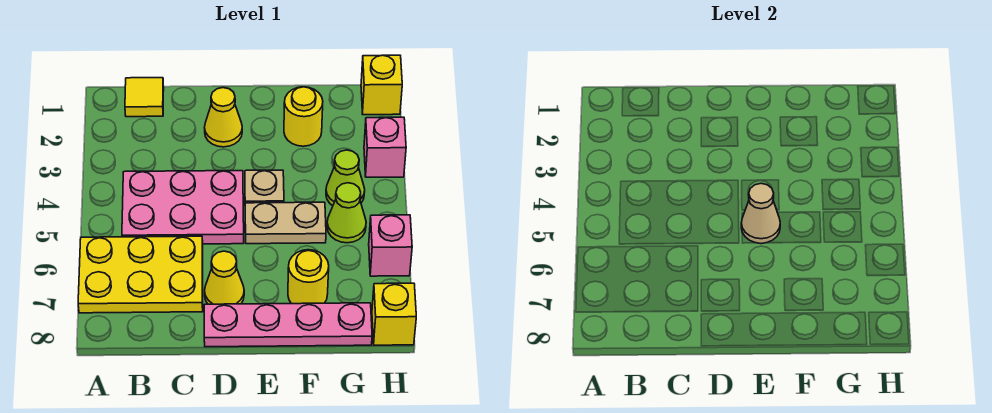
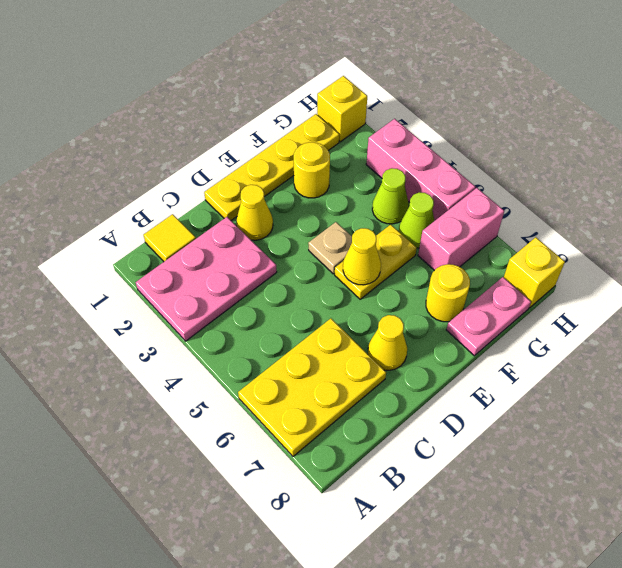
pink plate B4:D5 level 1 -> pink plate A2:C3 level 1
none -> yellow plate D1:G1 level 1
pink plate D8:G8 level 1 -> pink plate F8:G8 level 1
tan plate E5:F5 level 1 -> yellow plate E5:F5 level 1
tan cone E5 level 2 -> yellow cone E5 level 2
pink brick H3 level 1 -> pink brick H3:H5 level 1
pink brick H6 level 1 -> pink brick G6:H6 level 1

